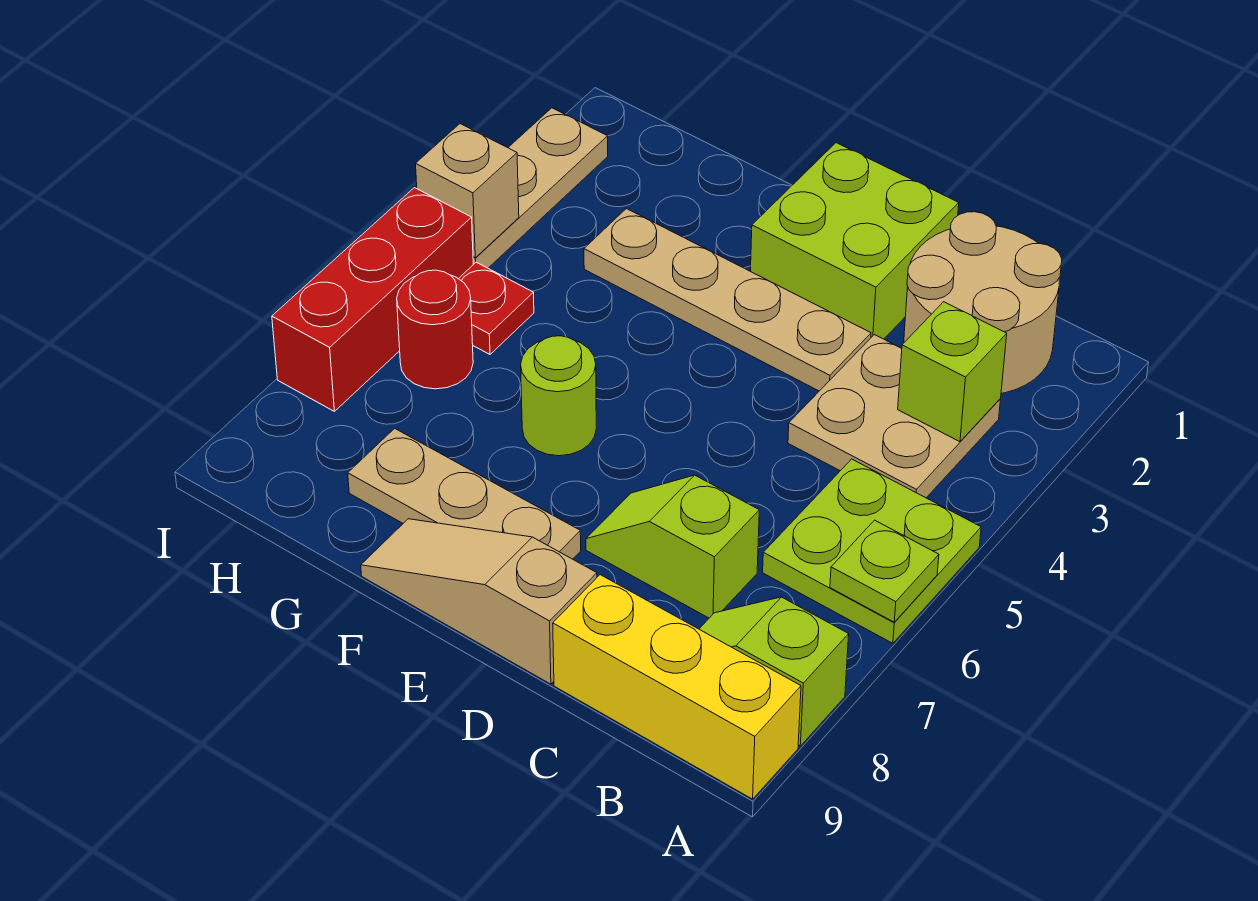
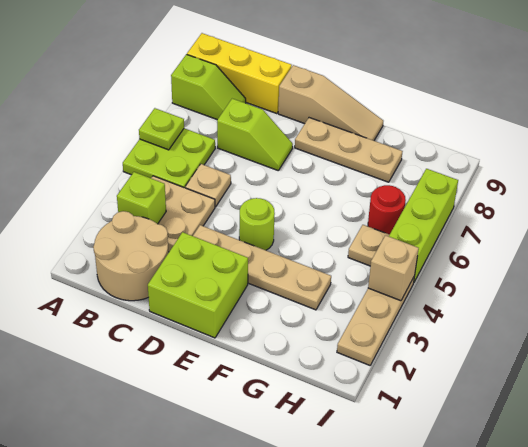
none -> tan plate C5 level 1
lime round brick F6 level 1 -> lime round brick E4 level 1
red plate H5 level 1 -> tan plate H5 level 1
red brick I5:I7 level 1 -> lime brick I5:I7 level 1

